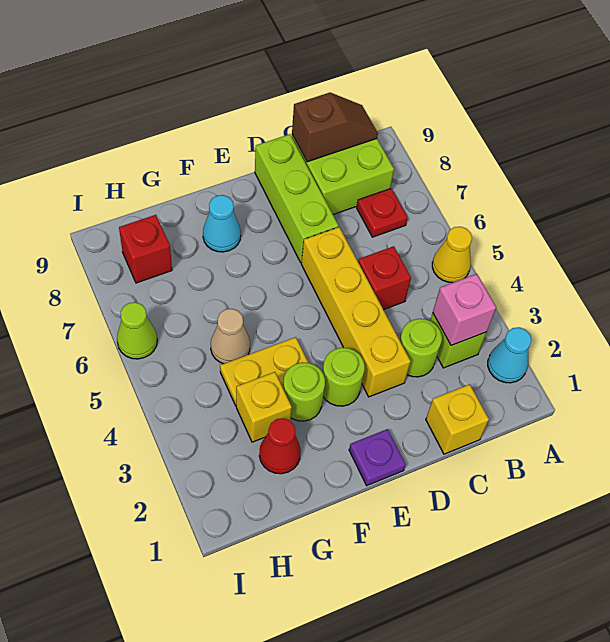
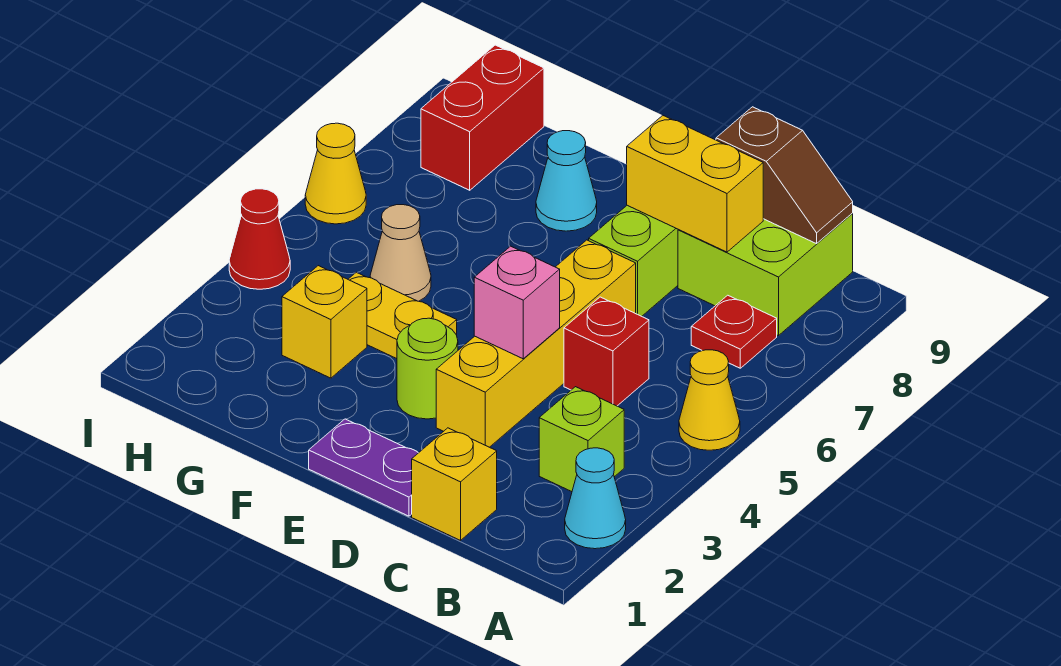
pink brick B3 level 2 -> pink brick D4 level 2
lime round brick C3 level 1 -> none
none -> yellow brick C8:D8 level 2
purple plate E1 level 1 -> purple plate D1:E1 level 1
lime round brick F3 level 1 -> none
red cone G2 level 1 -> red cone I4 level 1
red brick H8 level 1 -> red brick H8:H9 level 1
lime cone I6 level 1 -> yellow cone I6 level 1

